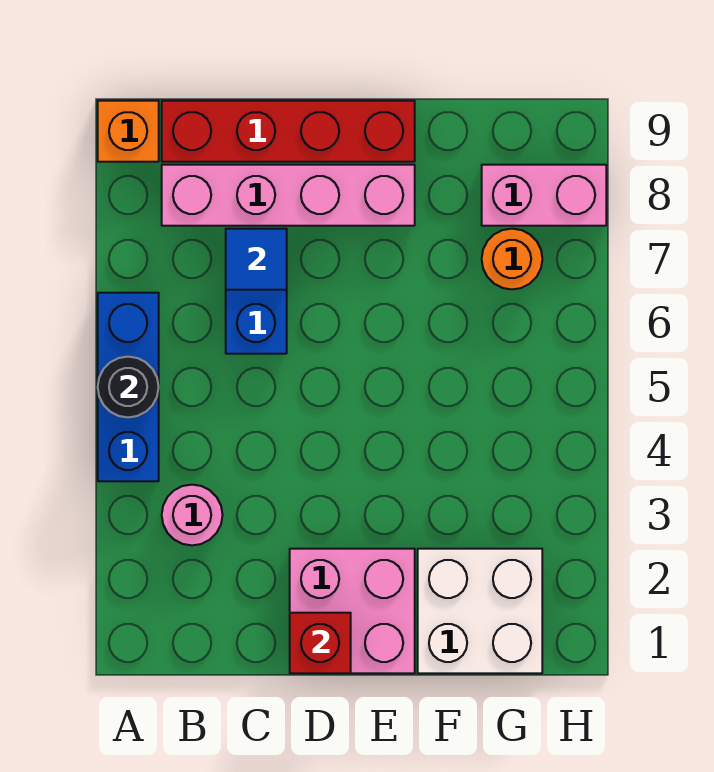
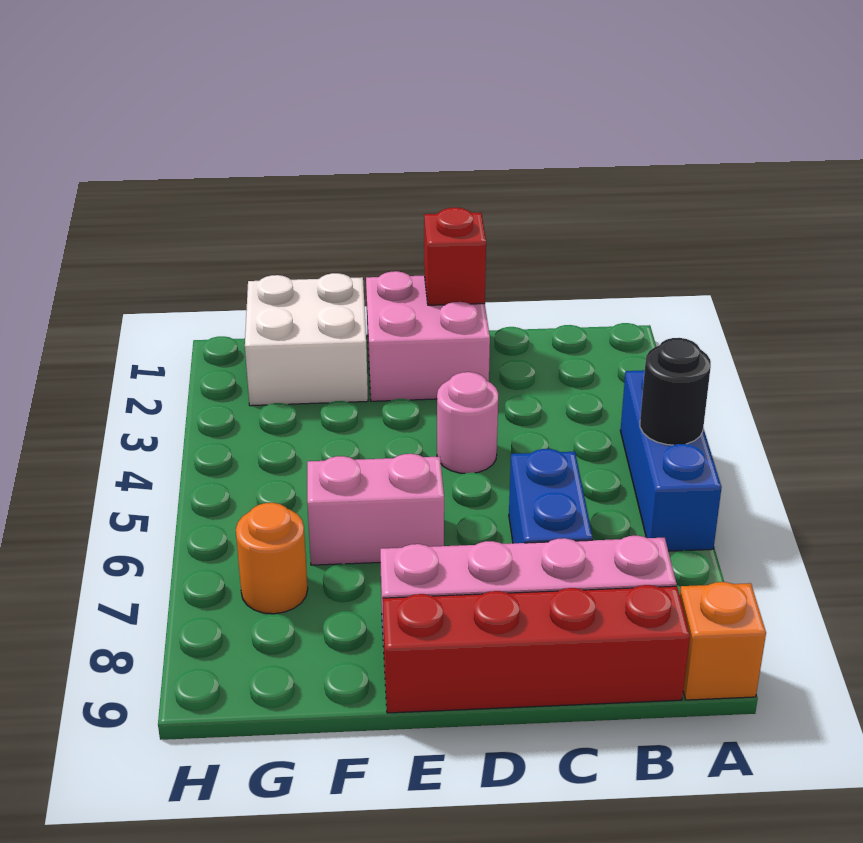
pink round brick B3 level 1 -> pink round brick D4 level 1
blue tile C7 level 2 -> none
pink brick G8:H8 level 1 -> pink brick E6:F6 level 1

